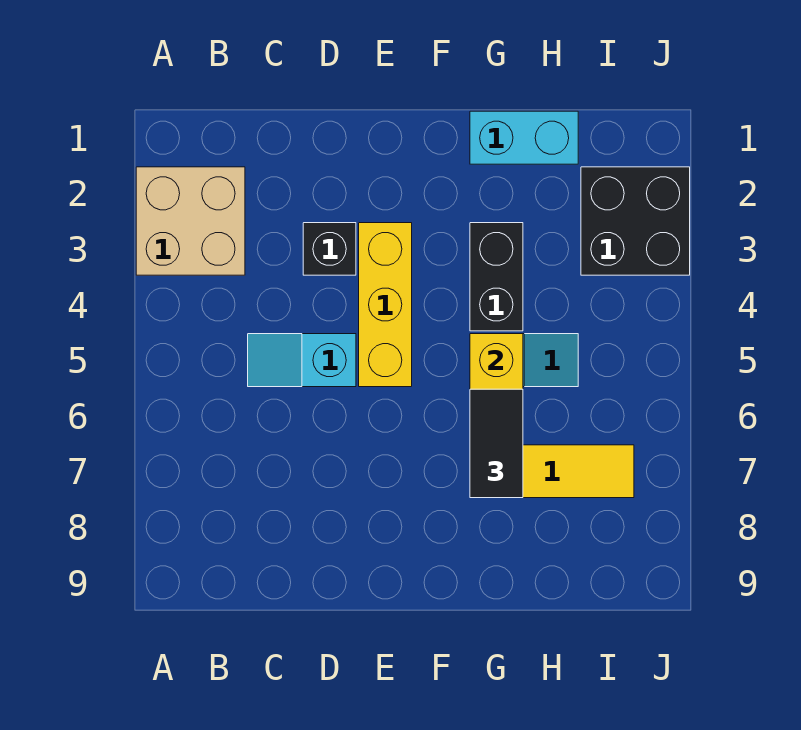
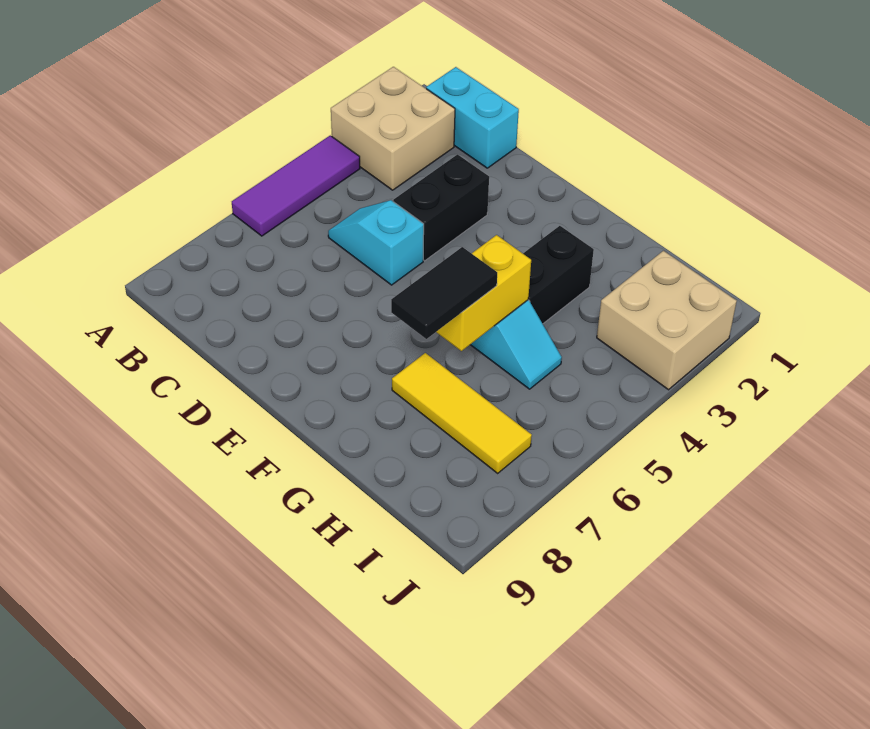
none -> purple tile A4:A6 level 1
black brick D3 level 1 -> black brick D3:D4 level 1
yellow brick E3:E5 level 1 -> none
cyan brick G1:H1 level 1 -> cyan brick B1:C1 level 1
black brick I2:J3 level 1 -> tan brick I2:J3 level 1

